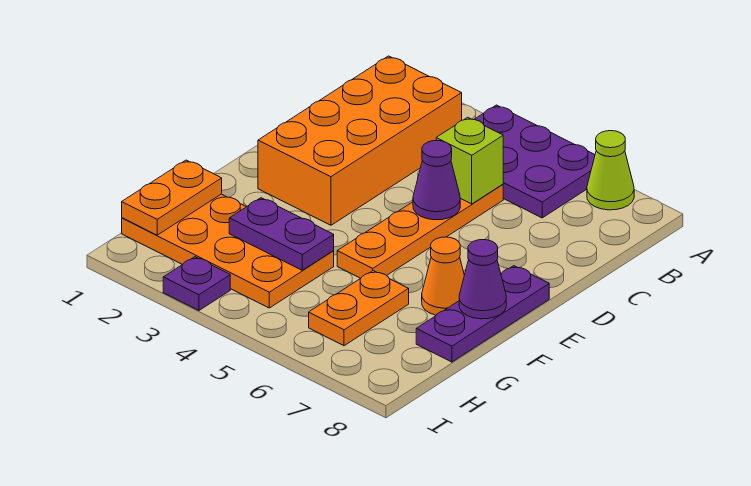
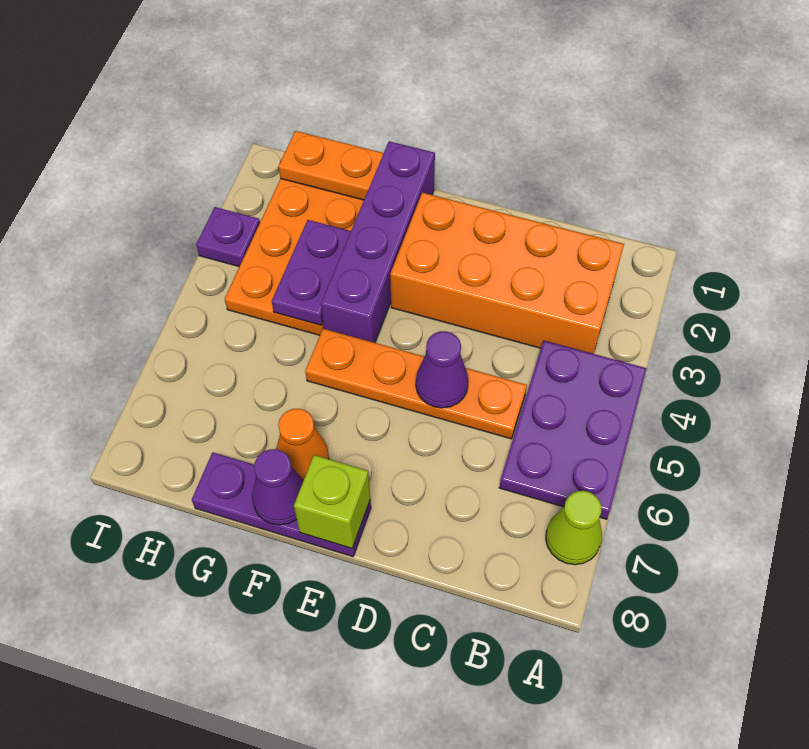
lime brick C5 level 2 -> lime brick E8 level 2
none -> purple brick F1:F4 level 1
orange plate G6:H6 level 1 -> none

